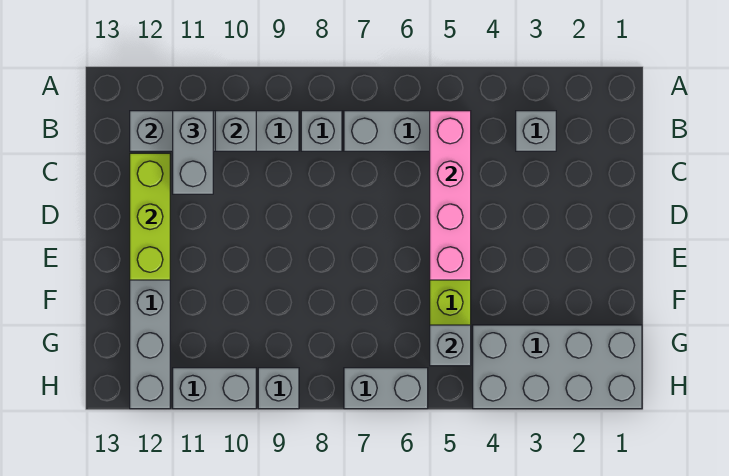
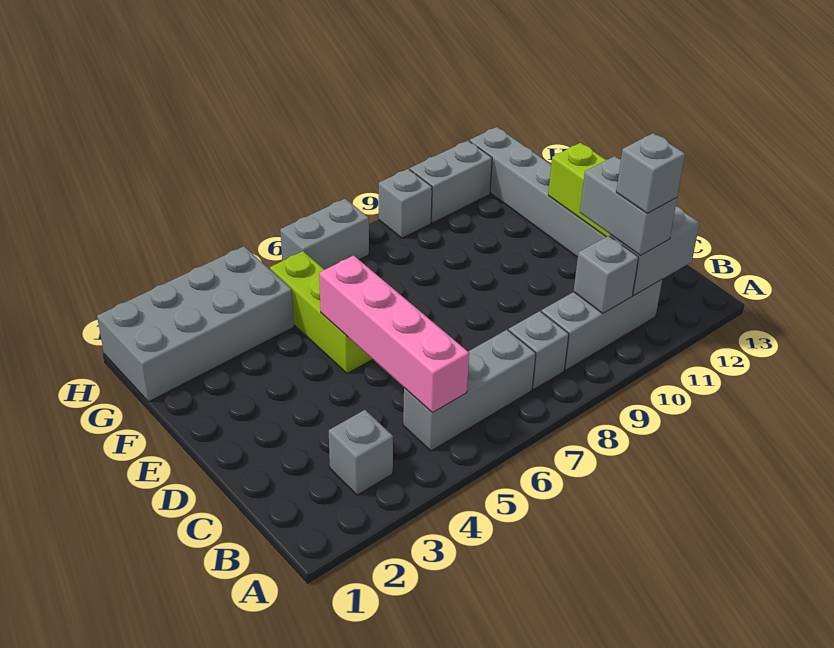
grey brick G5 level 2 -> grey brick B11 level 4

